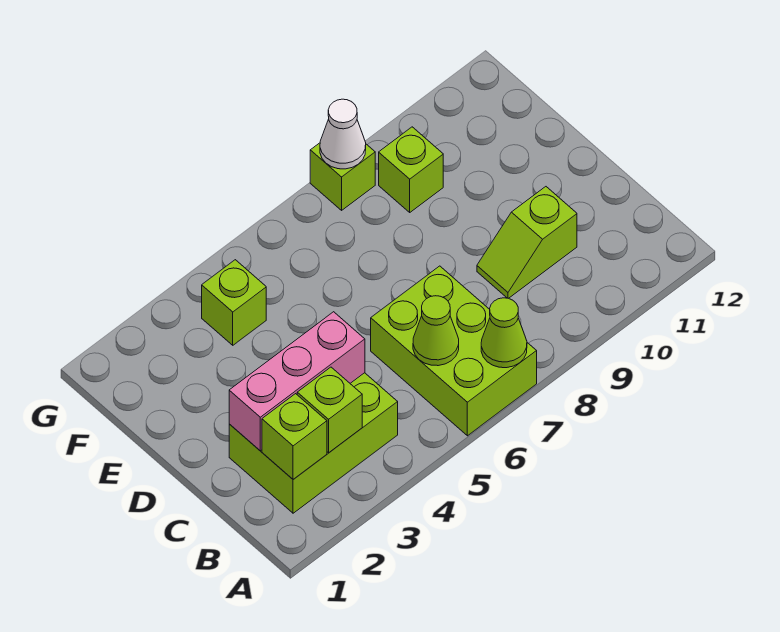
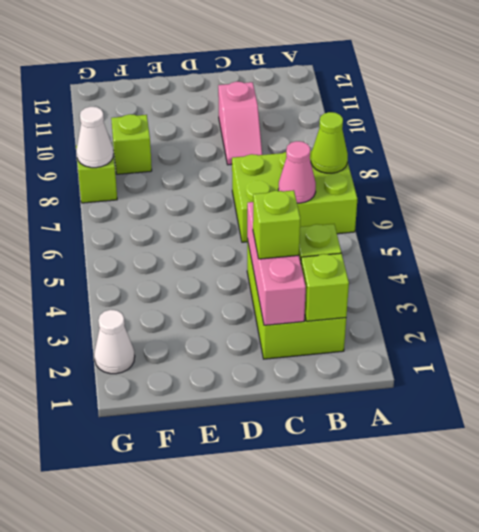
lime cone B6 level 2 -> pink cone B6 level 2
lime slope C9:C10 level 1 top 10 -> pink slope C9:C10 level 1 top 10
lime brick F4 level 1 -> lime brick C3 level 3
none -> white cone G2 level 1

